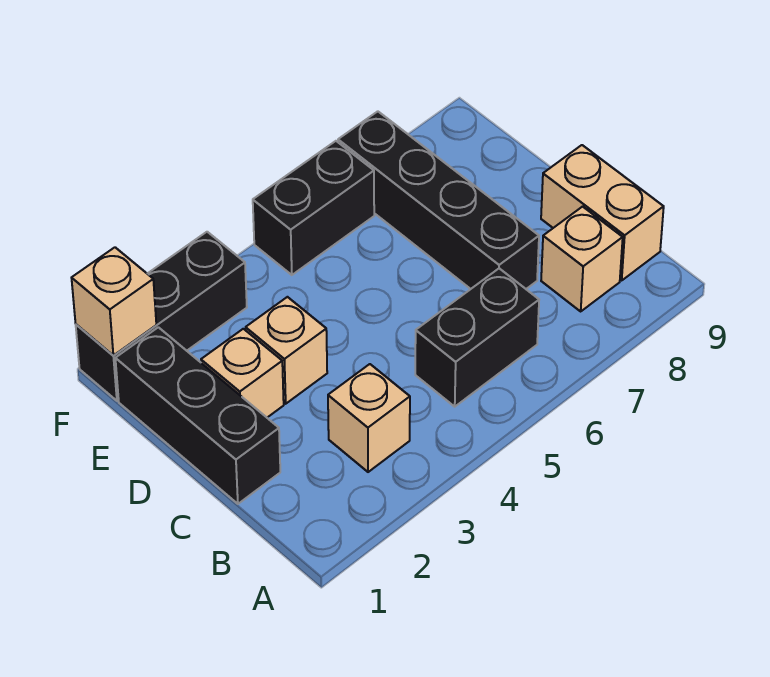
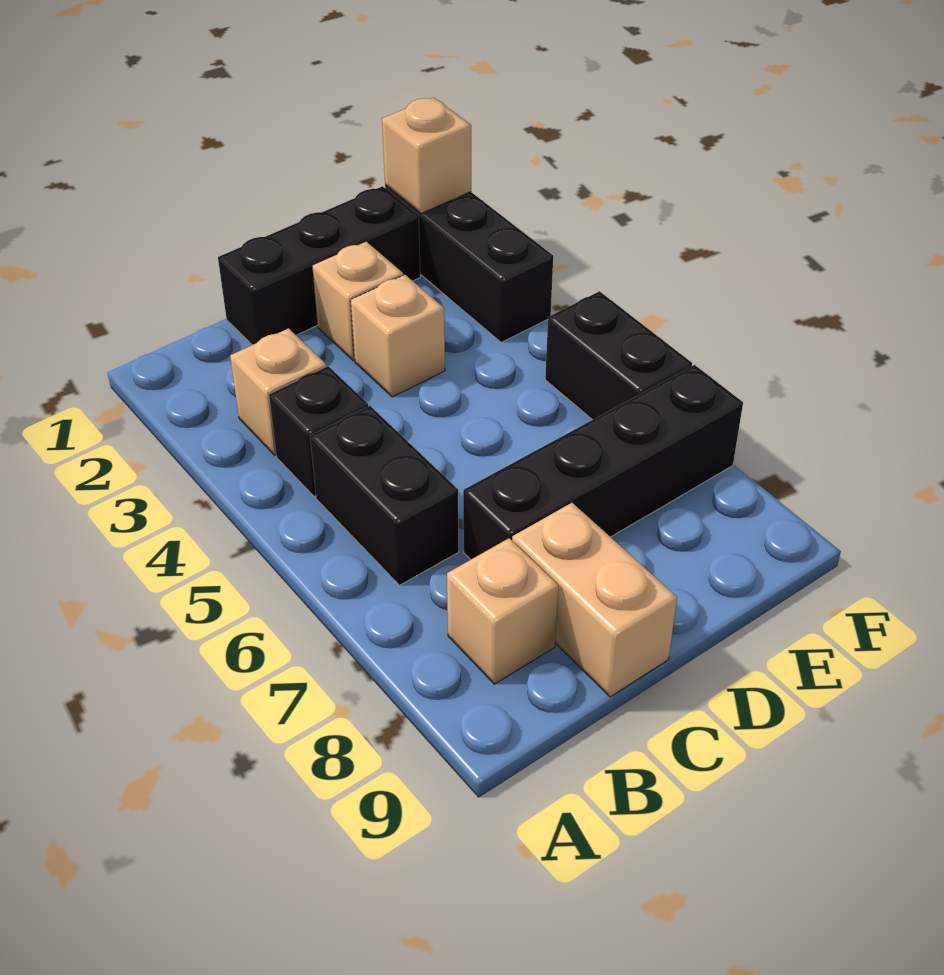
none -> black brick B4 level 1
tan brick B9:C9 level 1 -> tan brick C8:C9 level 1

